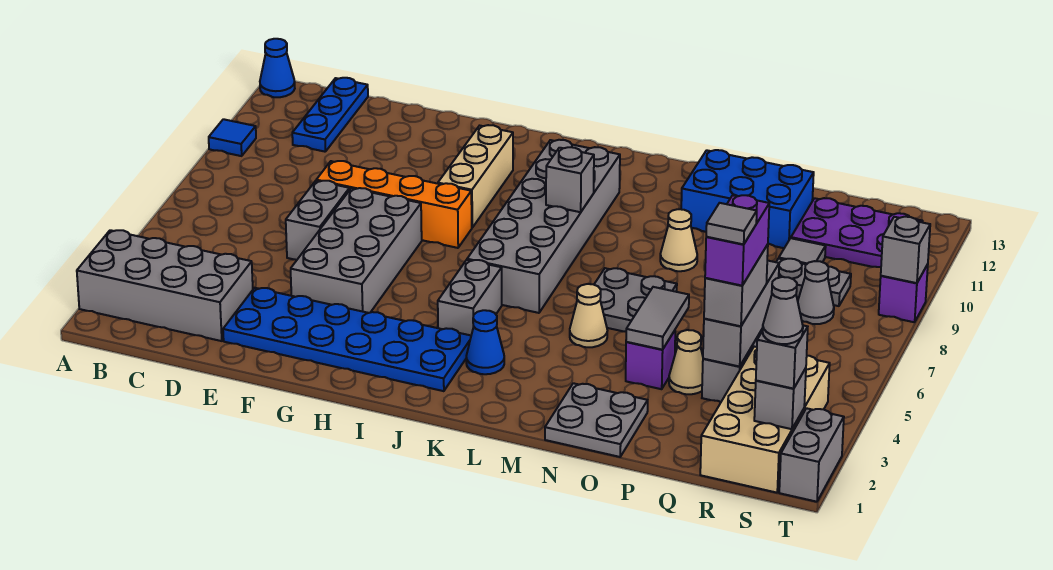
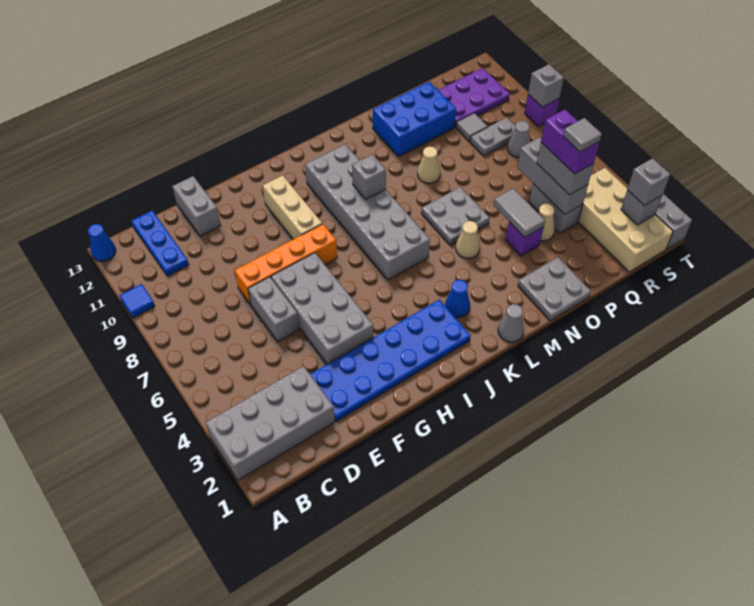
grey brick J4:J5 level 1 -> grey brick E12:E13 level 1
grey cone S2 level 4 -> grey cone L1 level 1

